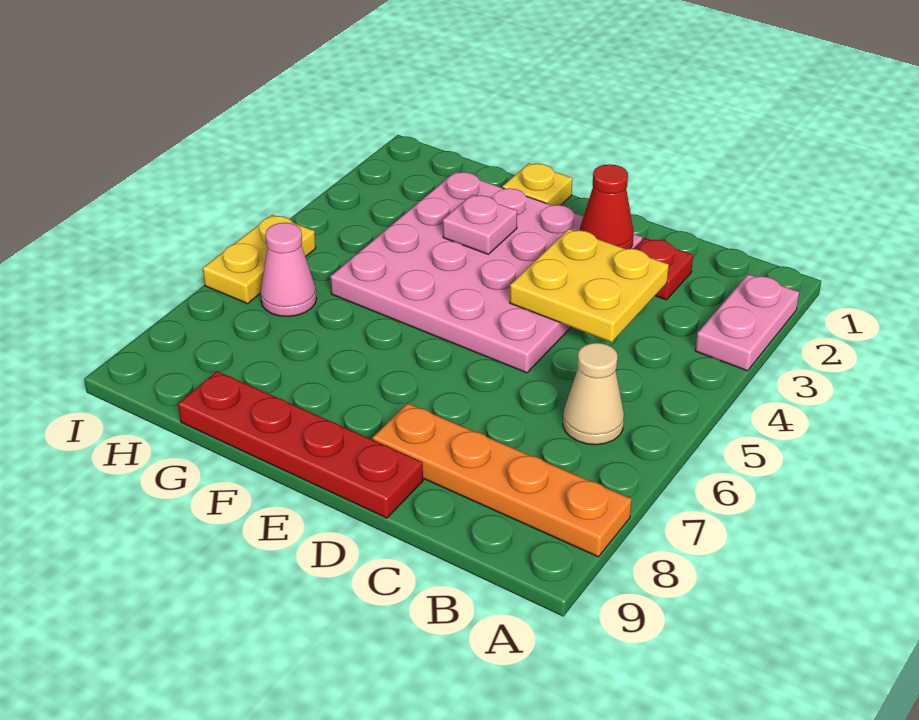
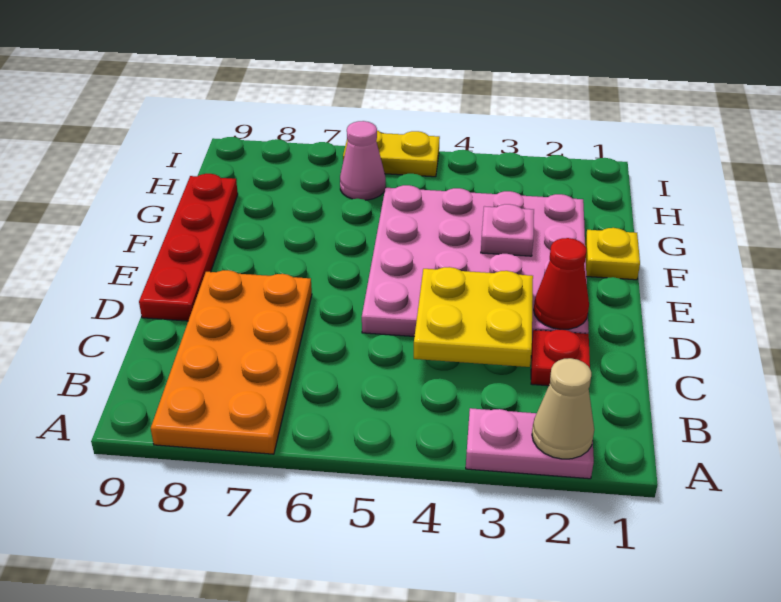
orange plate A8:D8 level 1 -> orange plate A7:D8 level 1
tan cone B6 level 1 -> tan cone A2 level 2

